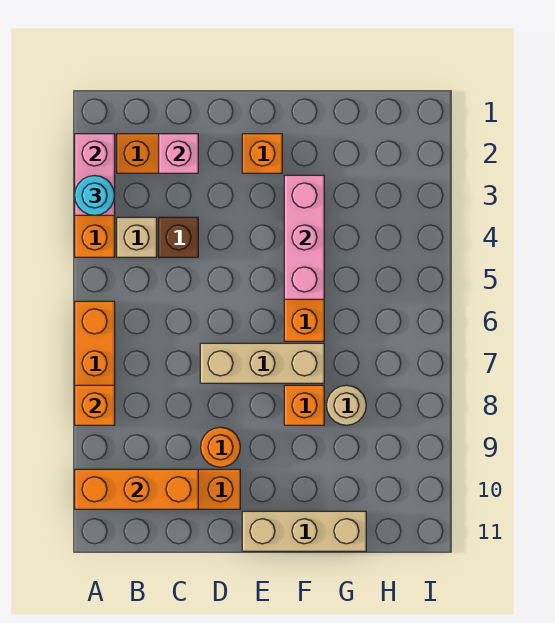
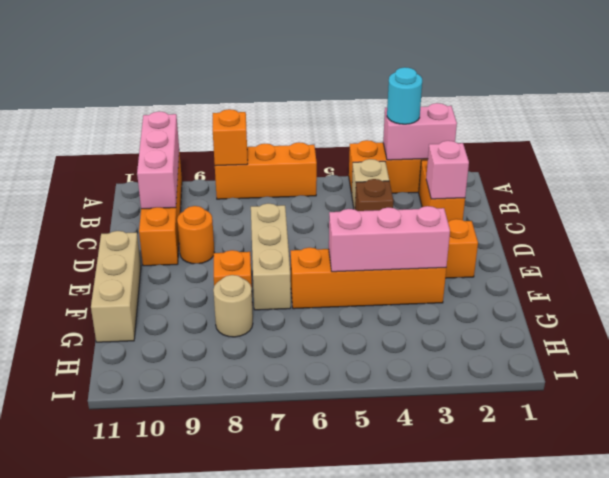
orange brick A10:C10 level 2 -> pink brick A10:C10 level 2

